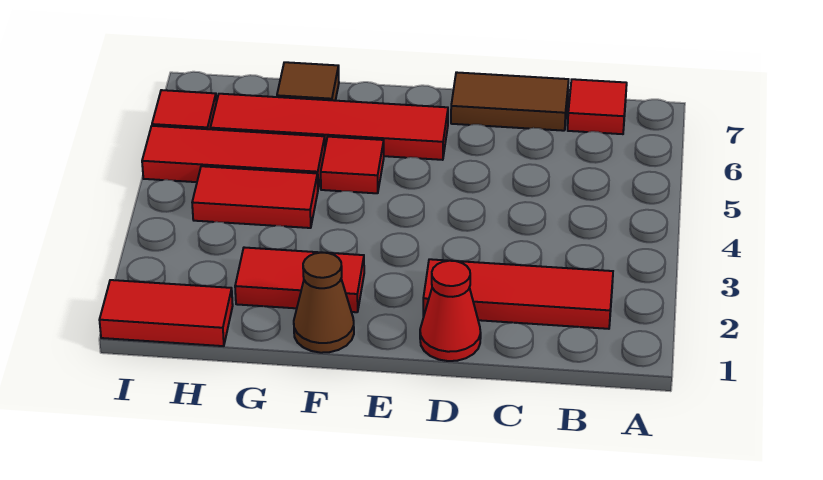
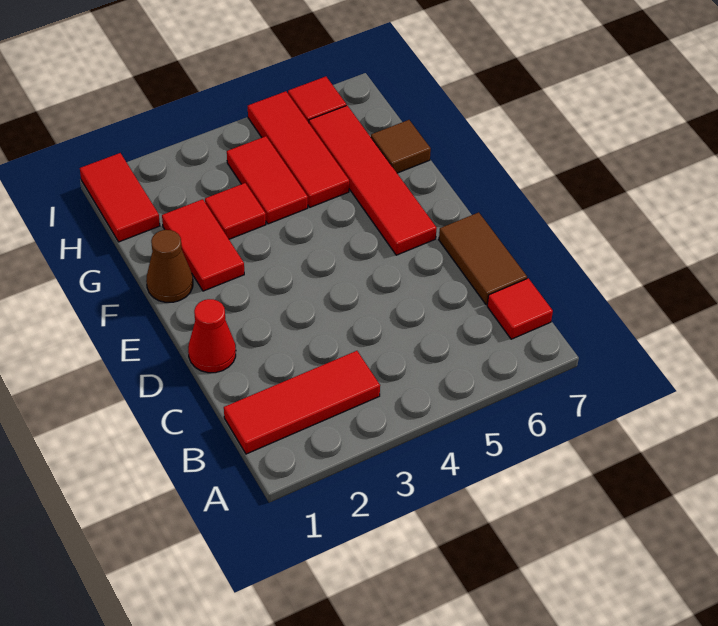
red tile B2:D2 level 1 -> red tile B1:B3 level 1
red tile F5 level 1 -> red tile G3 level 1

